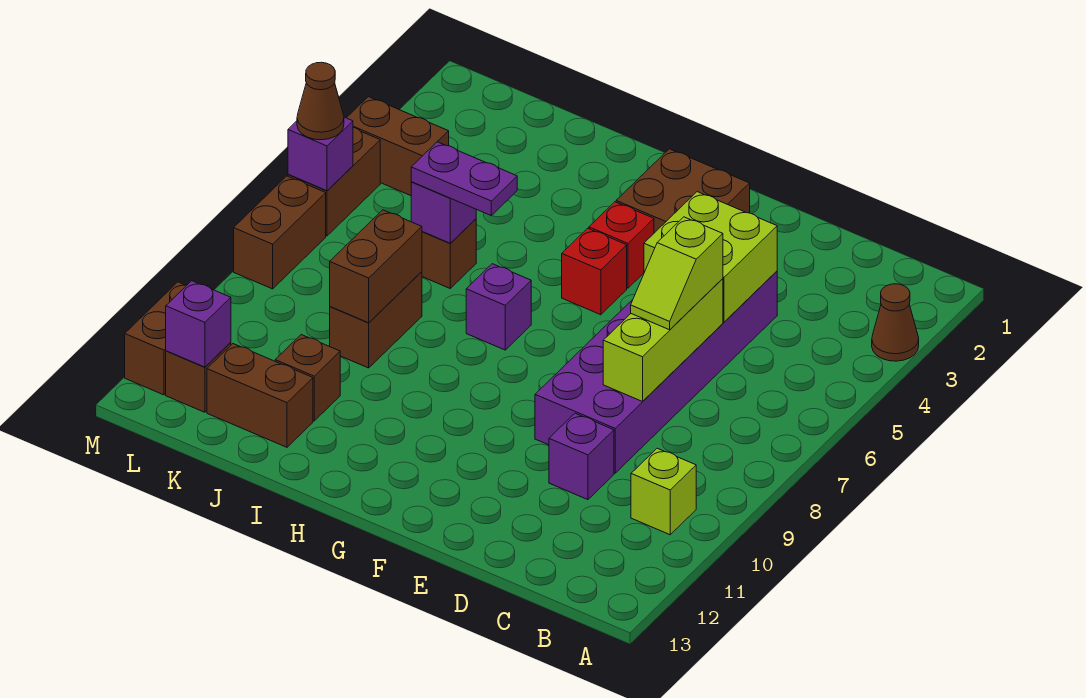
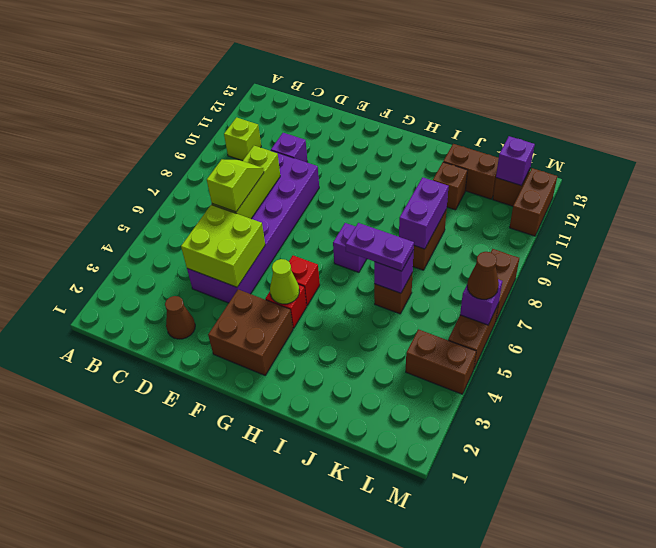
brown cone A3 level 1 -> brown cone D2 level 1
none -> lime cone G4 level 2
brown brick J8:J9 level 2 -> purple brick J8:J9 level 2

